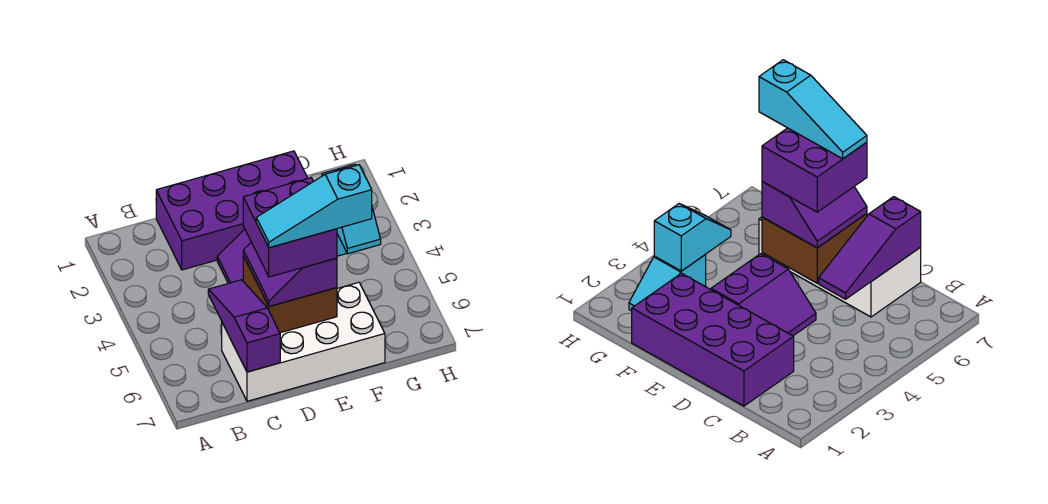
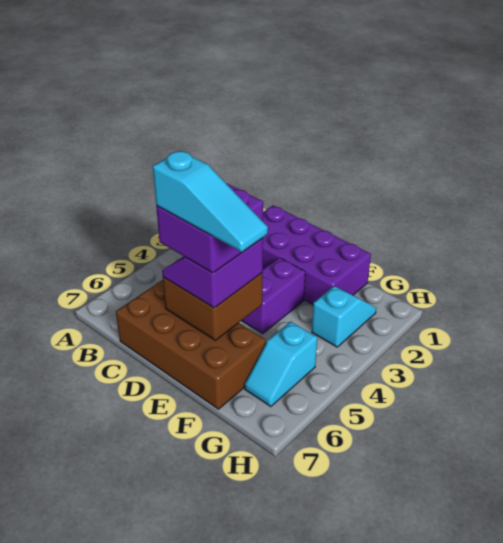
purple slope C5:C7 level 2 top 7 -> none
white brick C6:F7 level 1 -> brown brick C6:F7 level 1
cyan slope D6:F6 level 5 top F -> cyan slope D6:F6 level 5 top D
cyan slope G3:G4 level 2 top 3 -> cyan slope G5:G6 level 1 top 5

